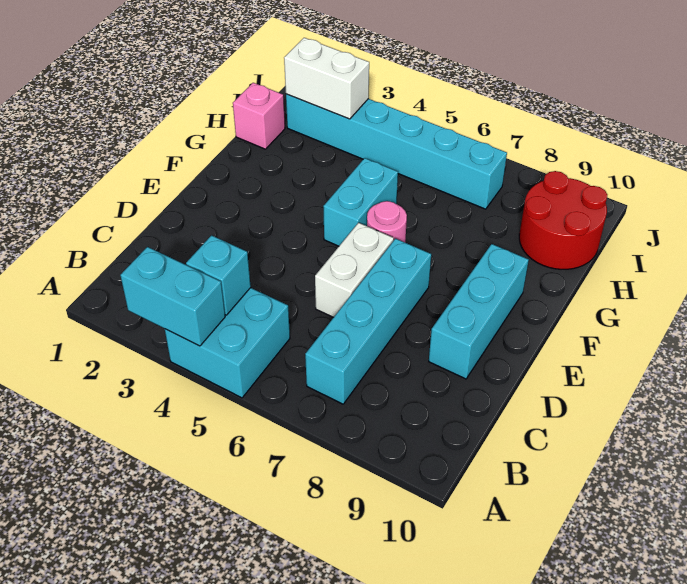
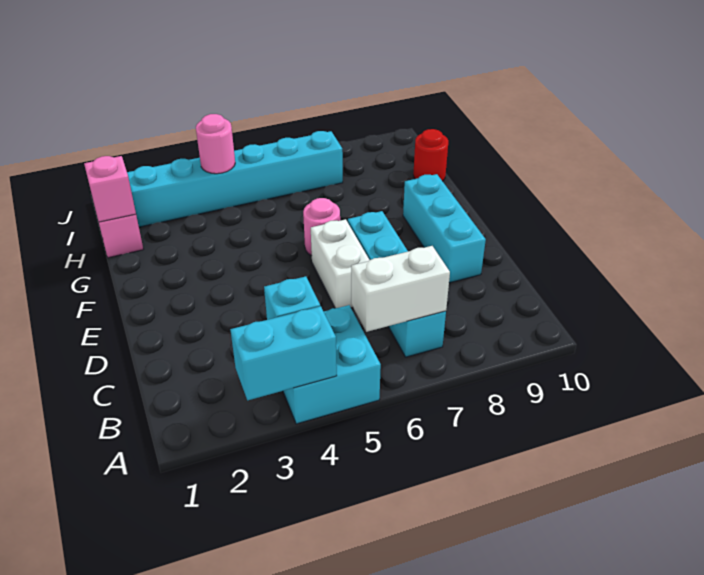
cyan brick F5:G5 level 1 -> none
none -> pink brick H1 level 2
red round brick H9:I10 level 1 -> red round brick H10 level 1
white brick I2:I3 level 2 -> white brick B6:B7 level 2
none -> pink round brick I4 level 2

